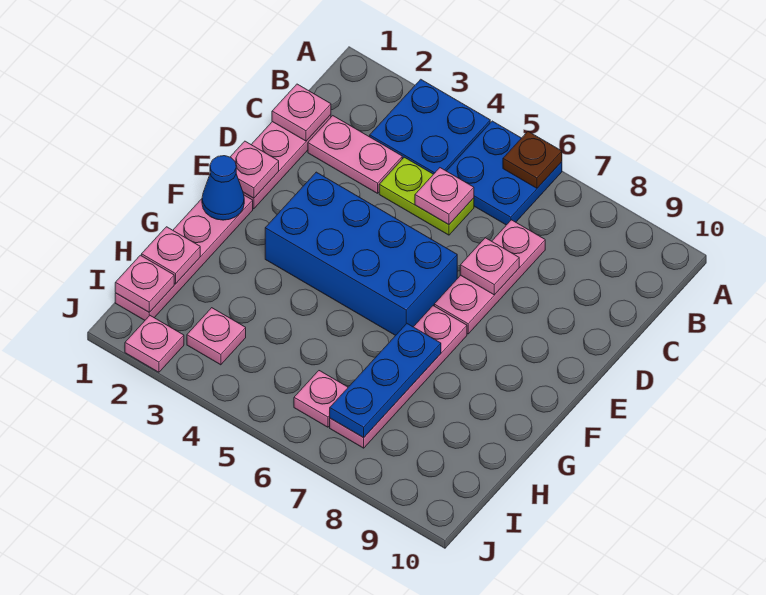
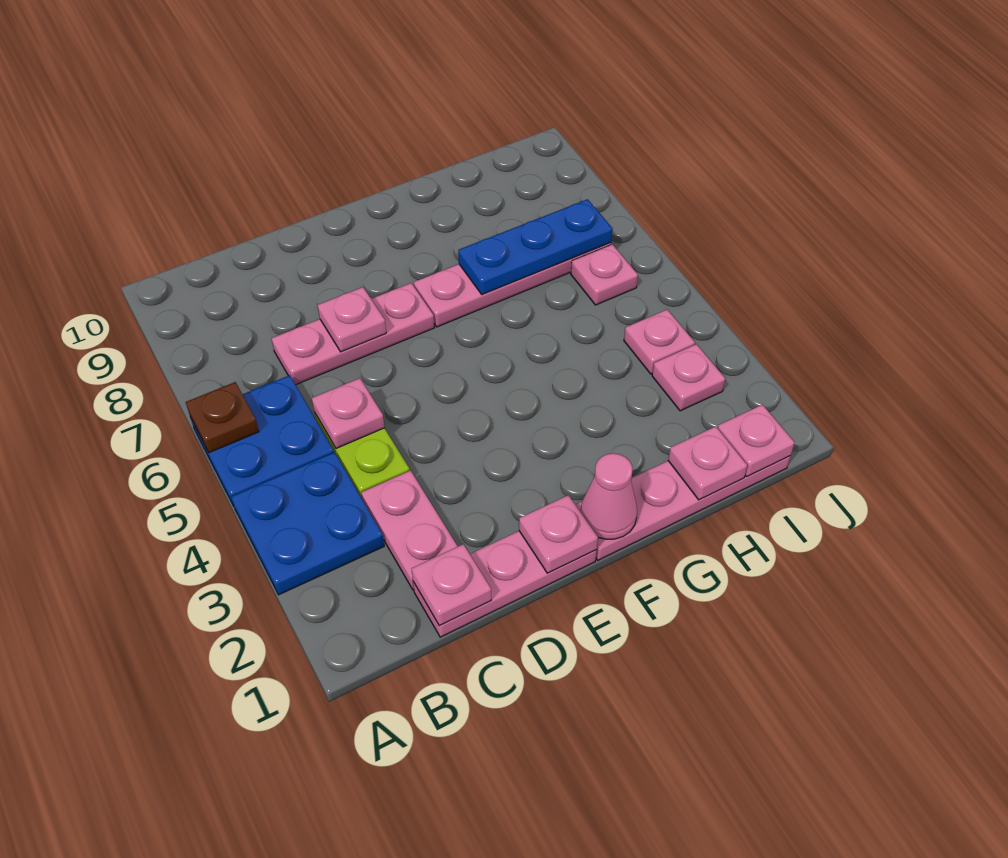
blue brick E3:F6 level 1 -> none
blue cone F1 level 2 -> pink cone F1 level 2
pink plate J2 level 1 -> pink plate I4 level 1

